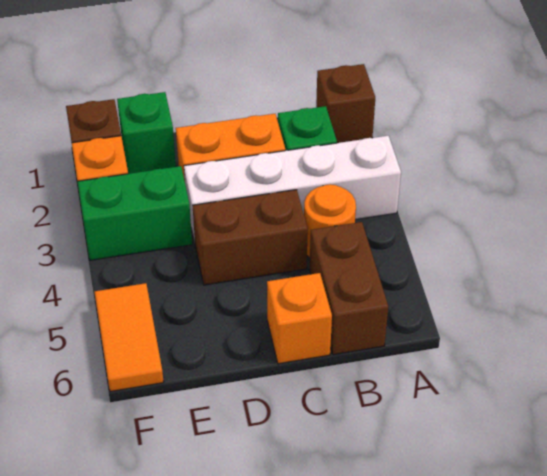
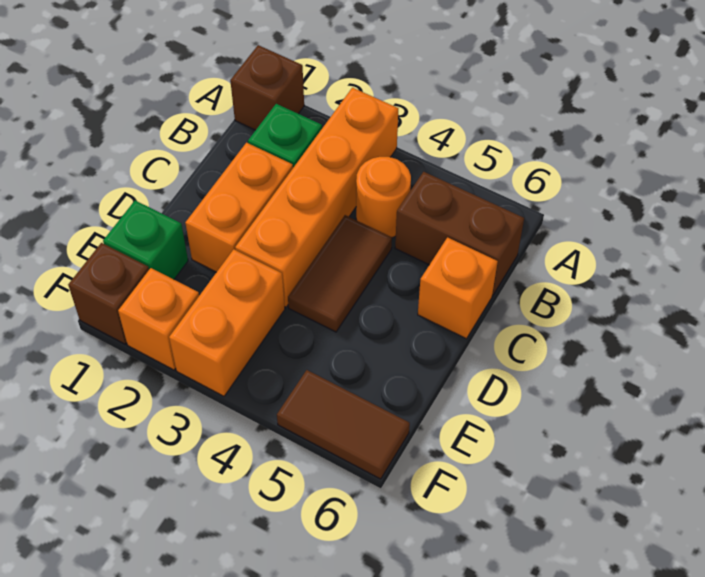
white brick A3:D3 level 1 -> orange brick A3:D3 level 1
brown brick C4:D4 level 1 -> brown tile C4:D4 level 1
green brick E3:F3 level 1 -> orange brick E3:F3 level 1
orange tile F5:F6 level 1 -> brown tile F5:F6 level 1

